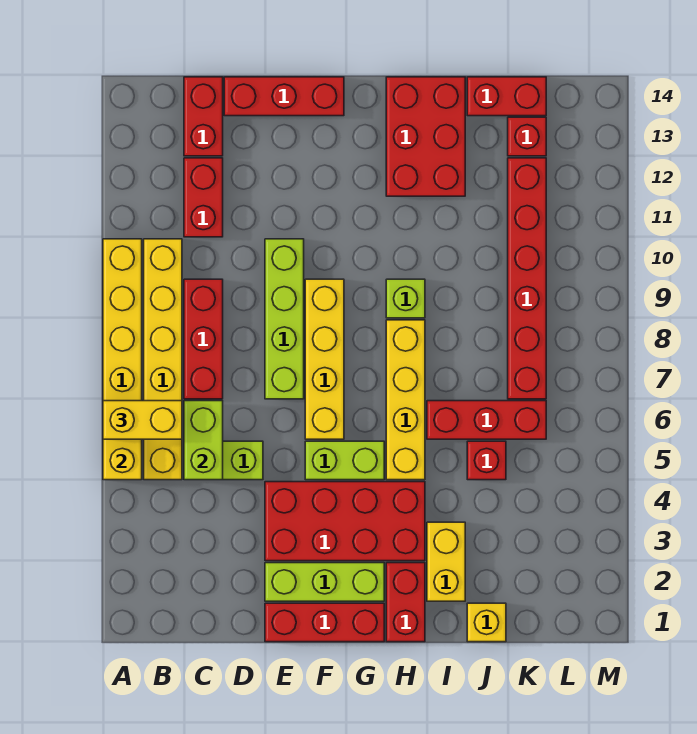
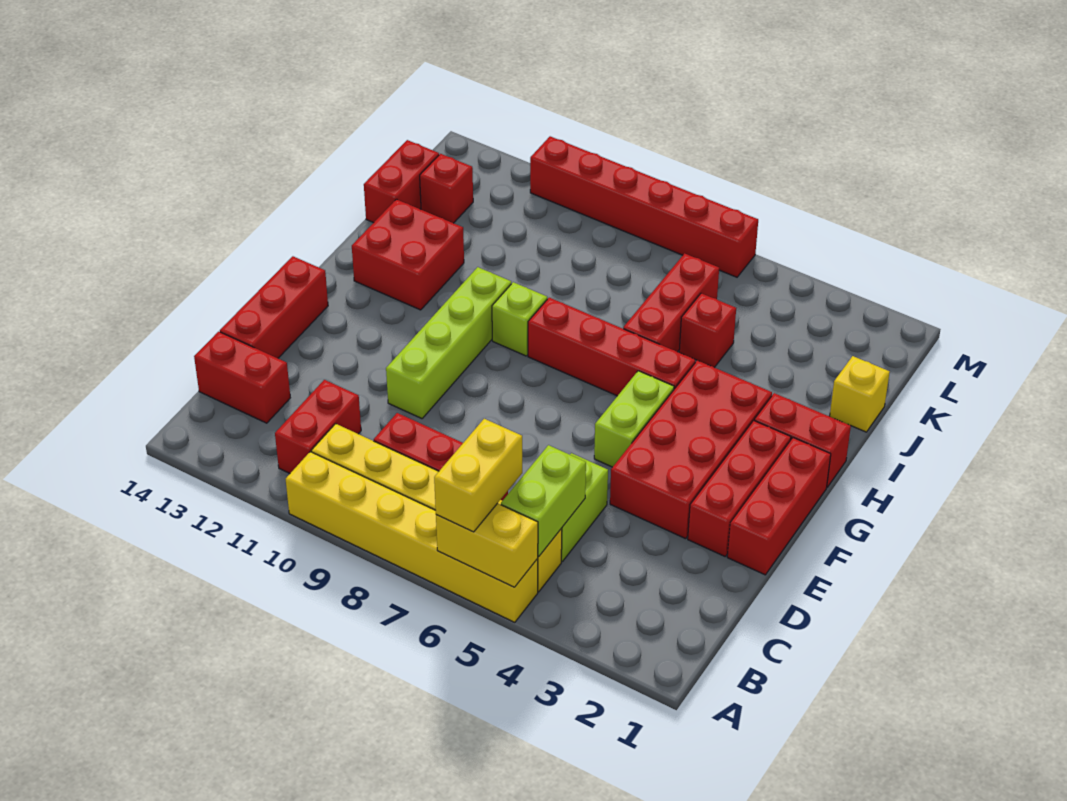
lime brick C5:C6 level 2 -> lime brick B5:C5 level 2
red brick C11:C12 level 1 -> red brick B11:C11 level 1
lime brick E2:G2 level 1 -> red brick E2:G2 level 1
lime brick E7:E10 level 1 -> lime brick E10:H10 level 1
yellow brick F6:F9 level 1 -> none
yellow brick H5:H8 level 1 -> red brick H5:H8 level 1
red brick H12:I14 level 1 -> red brick H12:I13 level 1
yellow brick I2:I3 level 1 -> none
red brick K7:K12 level 1 -> red brick M6:M11 level 1

